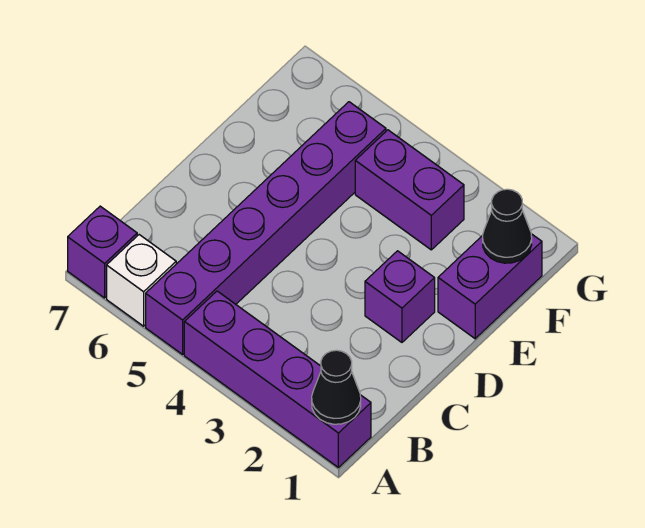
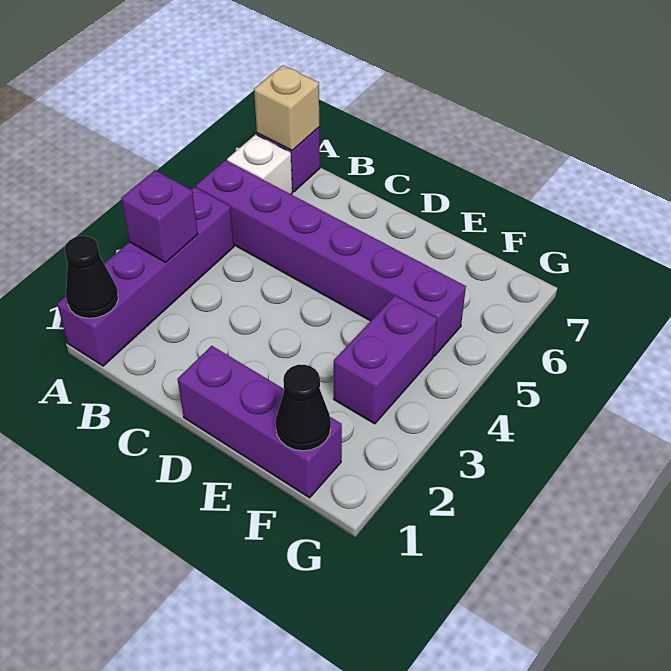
none -> tan brick A7 level 2
purple brick D2 level 1 -> purple brick A3 level 2
purple brick E1:F1 level 1 -> purple brick D1:F1 level 1

